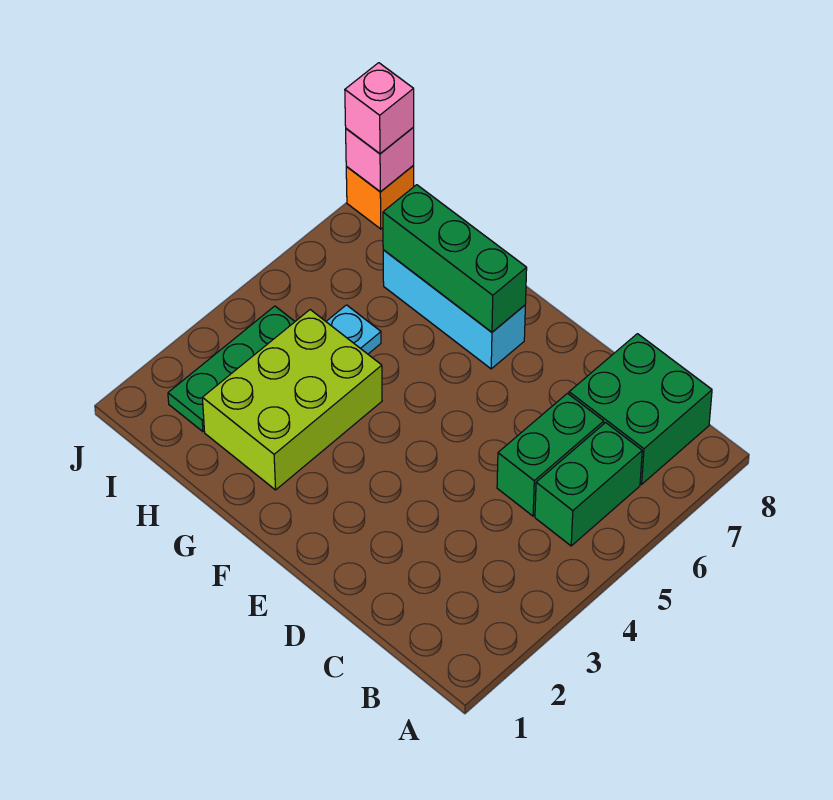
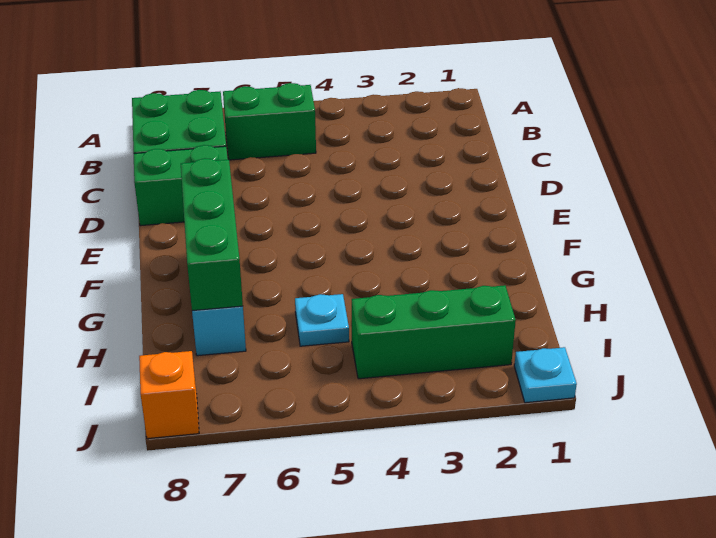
green brick C5:C6 level 1 -> green brick D7:D8 level 1
lime brick G2:H4 level 1 -> none
green plate I2:I4 level 1 -> green brick I2:I4 level 1
none -> cyan plate J1 level 1
pink brick J8 level 2 -> none
pink brick J8 level 3 -> none

